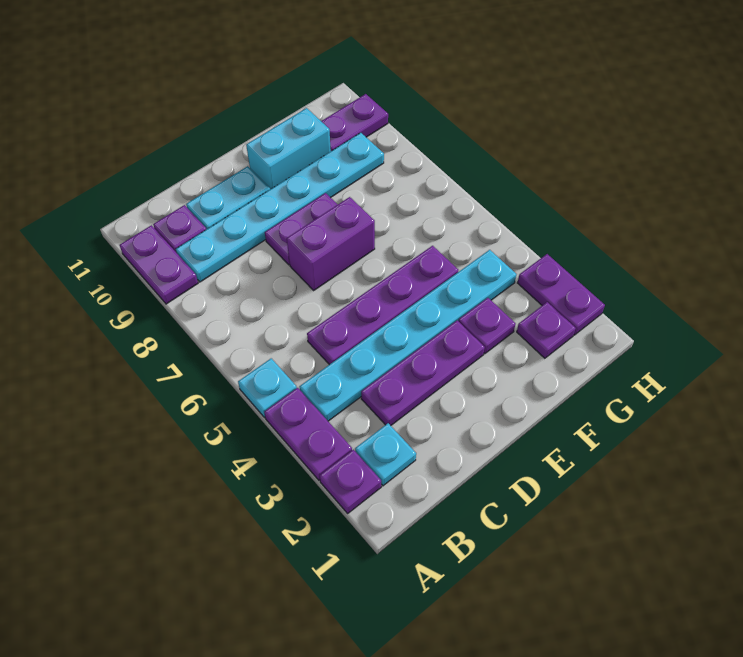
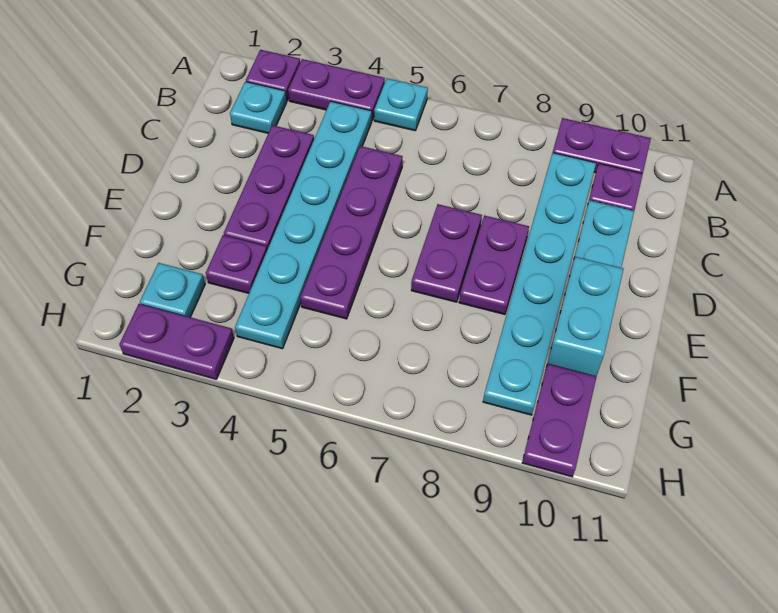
purple brick D7:E7 level 1 -> purple plate D7:E7 level 1
purple plate G2 level 1 -> cyan plate G2 level 1

